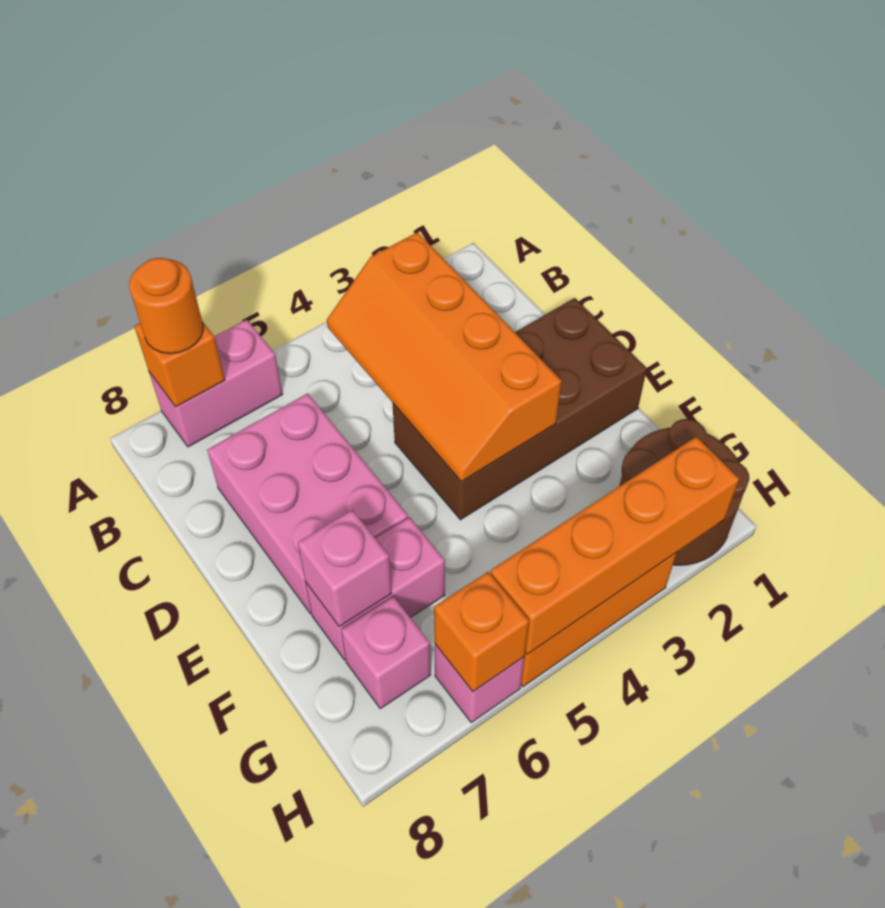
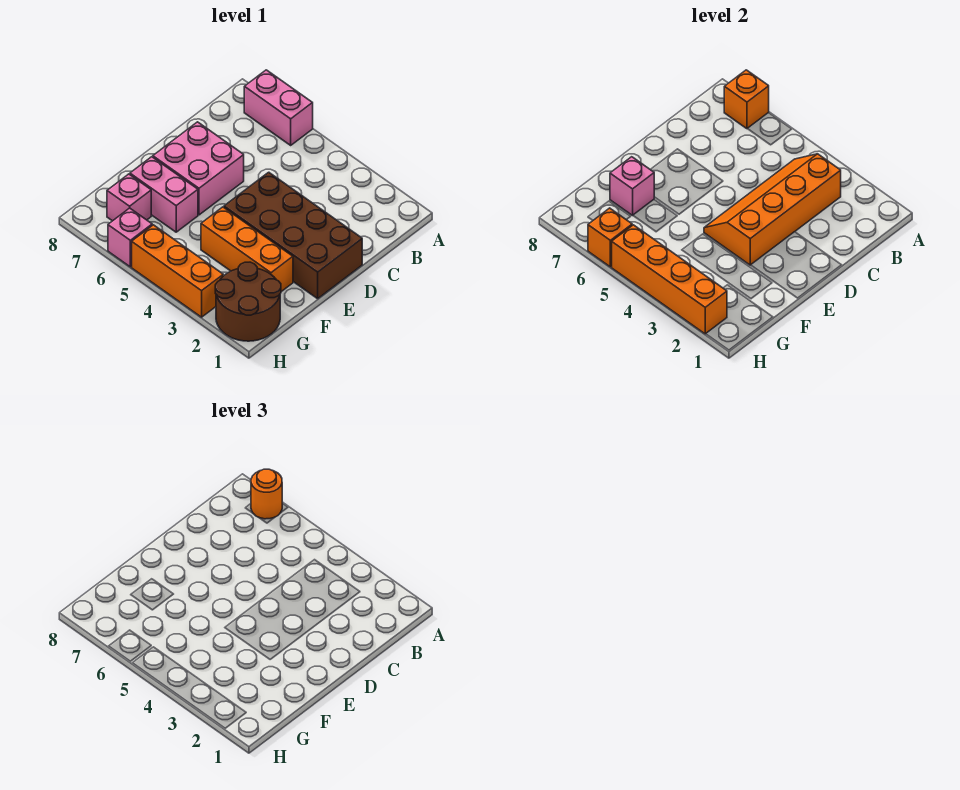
pink brick C6:E7 level 1 -> pink brick D6:E7 level 1
none -> orange brick F2:F4 level 1

